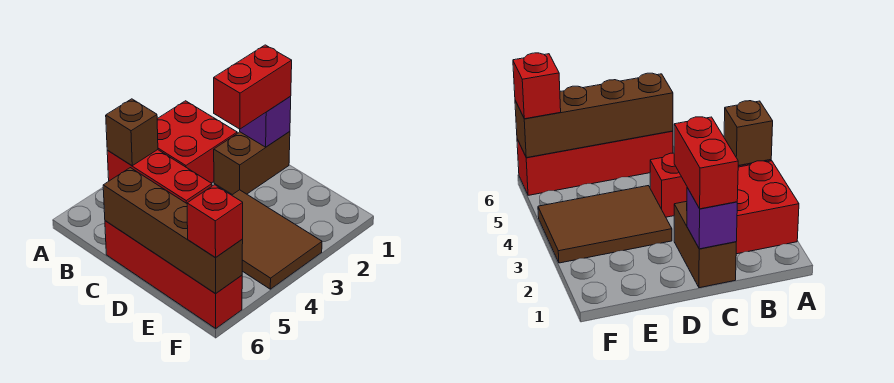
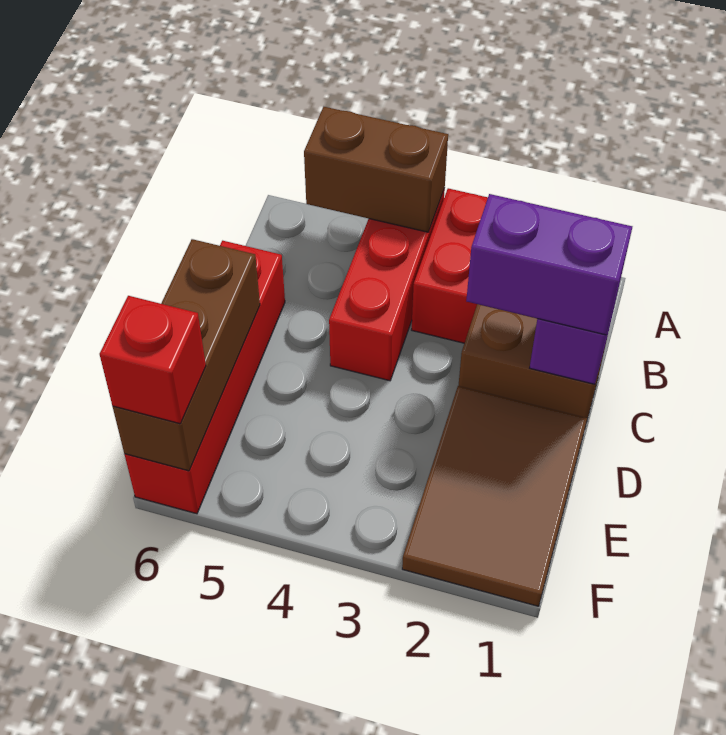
brown brick A4 level 2 -> brown brick A4:A5 level 2
red brick C1:C2 level 3 -> purple brick C1:C2 level 3
brown brick C6:F6 level 2 -> brown brick D6:F6 level 2
brown tile D3:F4 level 1 -> brown tile D1:F2 level 1

